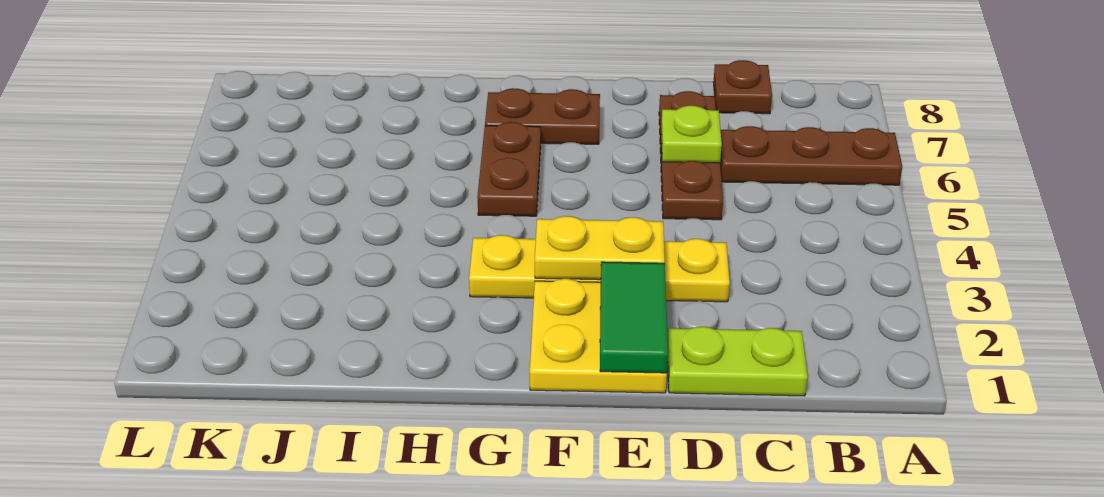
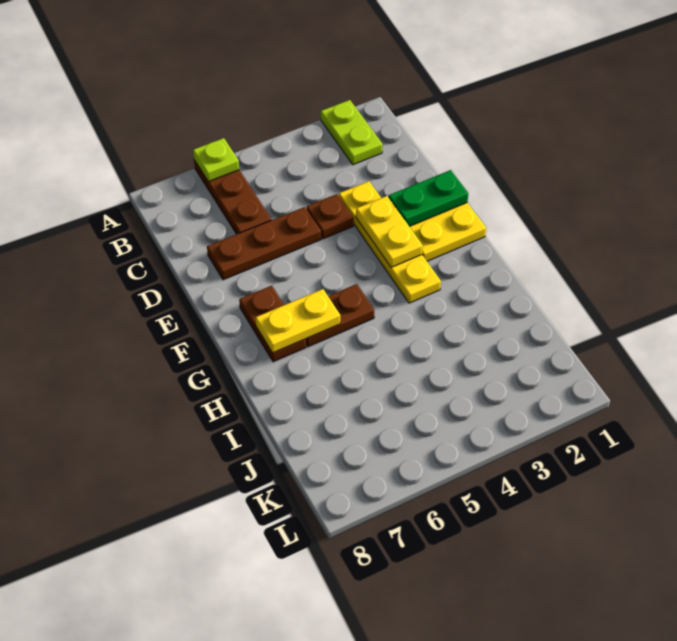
lime plate C1:D1 level 1 -> lime plate A2:B2 level 1
brown plate C8 level 1 -> brown plate D4 level 1
lime plate D6 level 2 -> lime plate A6 level 2
green tile E1:E2 level 2 -> green plate E1:E2 level 2
none -> yellow plate G6:G7 level 2

